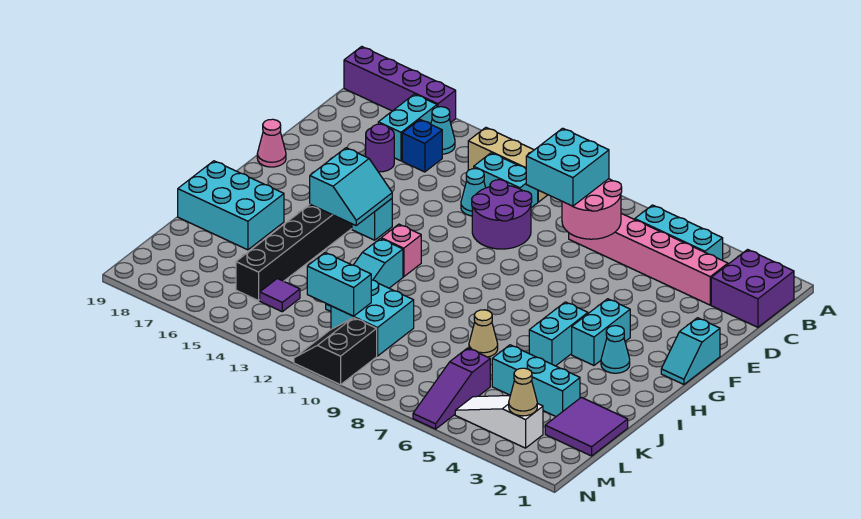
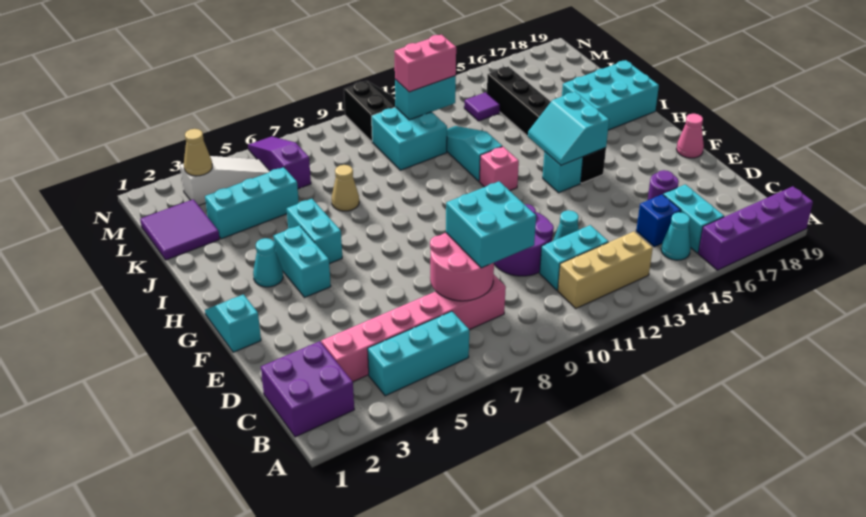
none -> pink brick L11:L12 level 3

